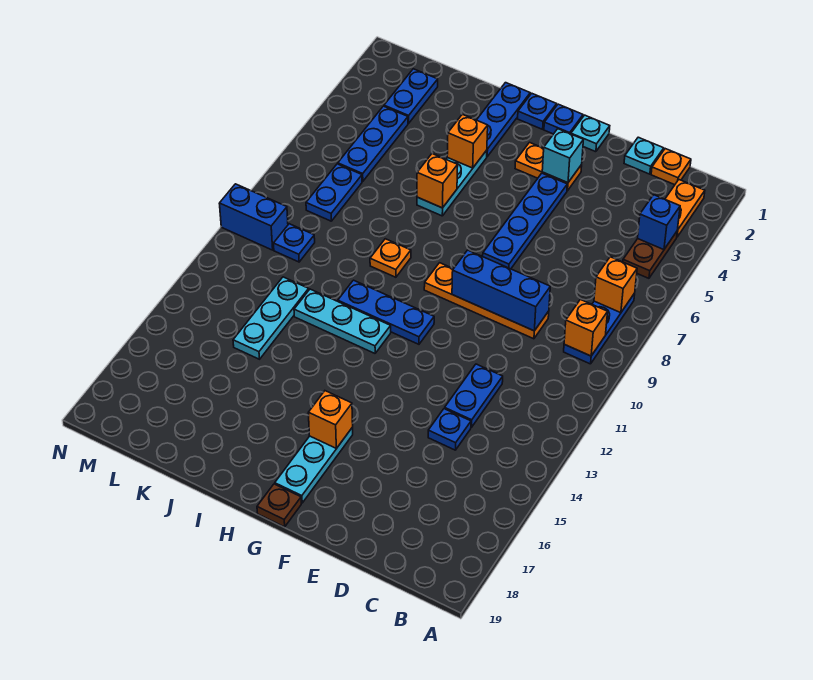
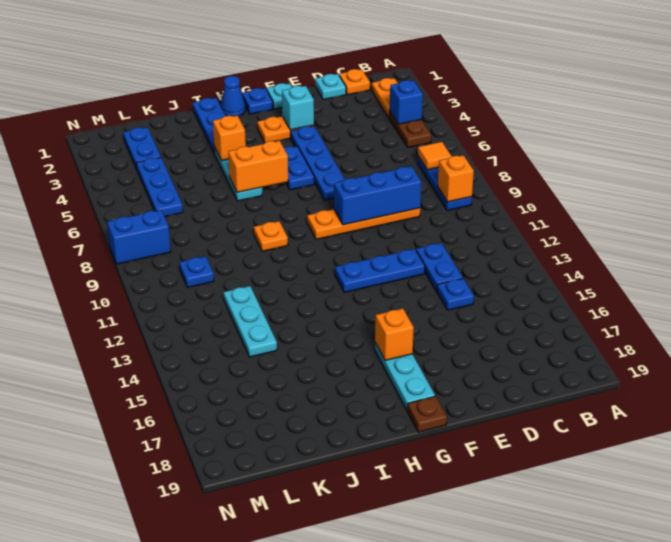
orange brick B7 level 2 -> orange tile B7 level 2
blue plate G11:I11 level 1 -> blue plate E12:G12 level 1
blue plate H1 level 1 -> blue cone H1 level 1
cyan plate H12:J12 level 1 -> none
orange brick I6 level 2 -> orange brick H6:I6 level 2
blue plate L7:L8 level 1 -> blue plate G5:G6 level 1
blue brick M10:N10 level 1 -> blue brick M8:N8 level 1

